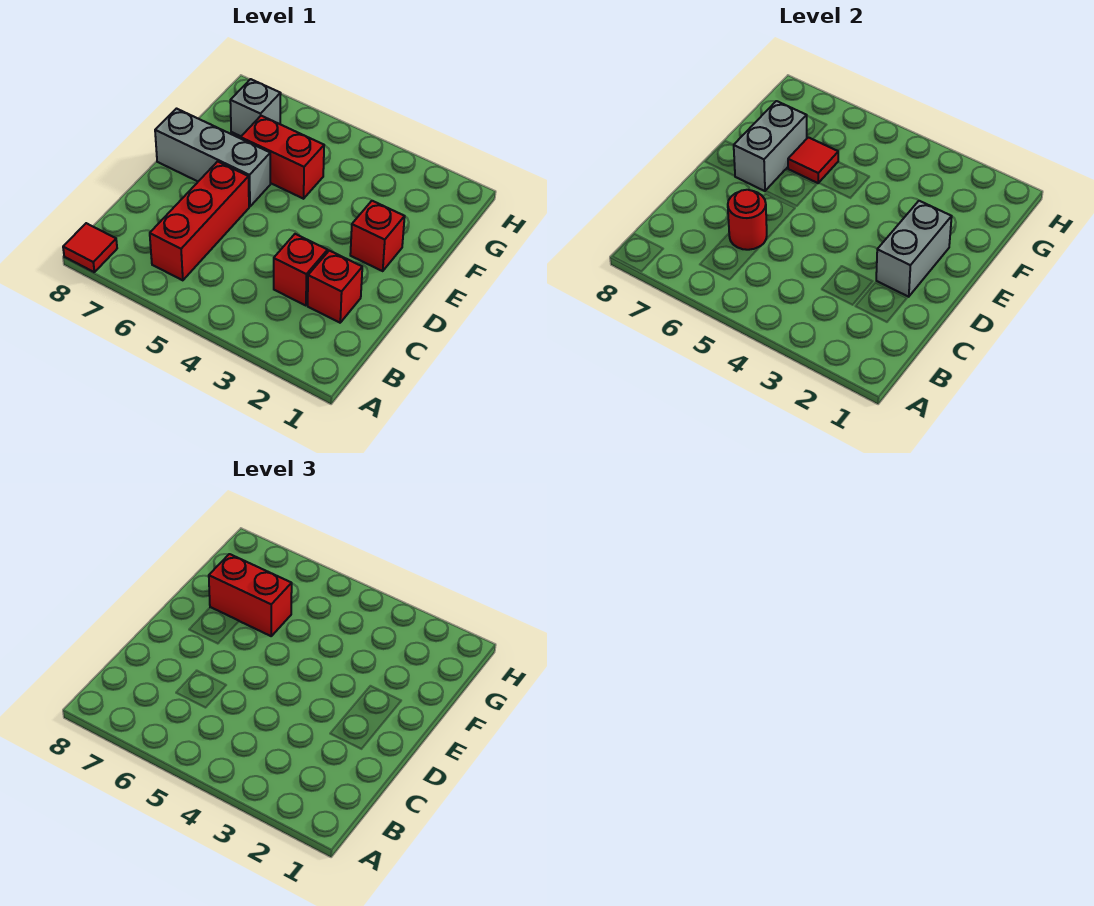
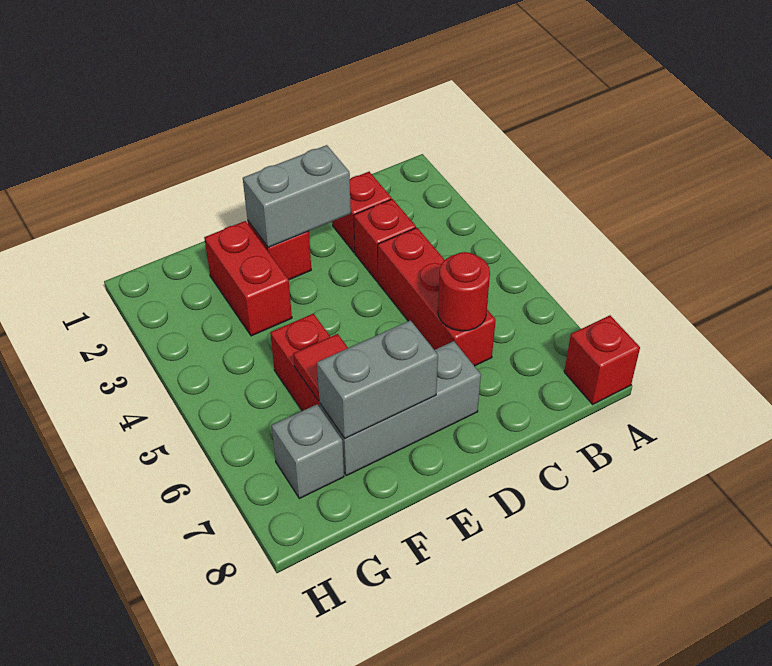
red tile A8 level 1 -> red brick A8 level 1
red brick B6:D6 level 1 -> red brick C4:C6 level 1
grey brick E6:E8 level 1 -> grey brick D7:F7 level 1
red brick F6:F7 level 3 -> red brick F2:F3 level 1

